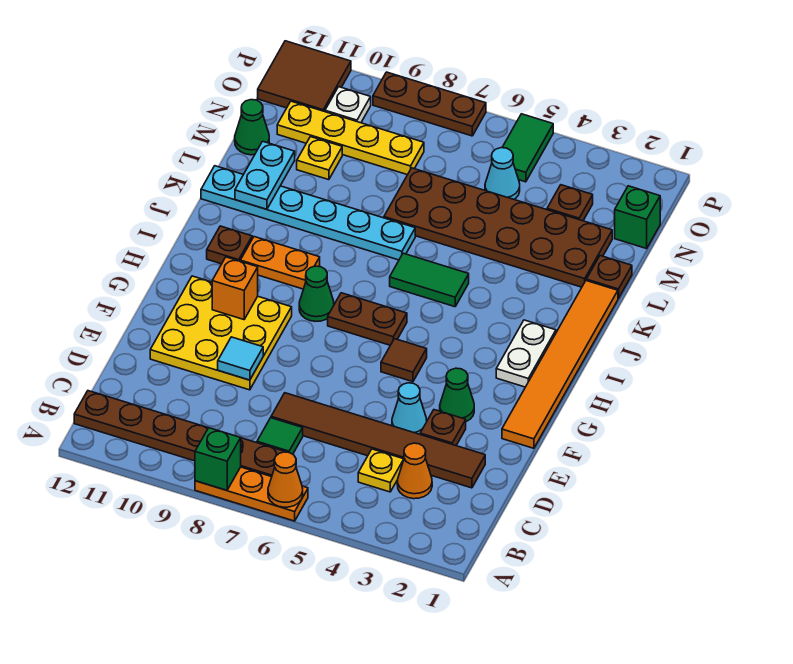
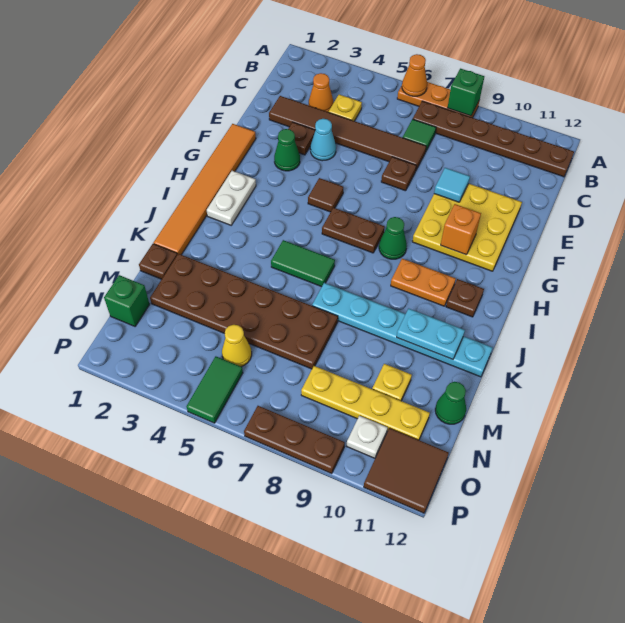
cyan plate K11:L11 level 2 -> cyan plate K10:K11 level 2
brown plate N3 level 1 -> brown plate E7 level 1
cyan cone N5 level 1 -> yellow cone N5 level 1

